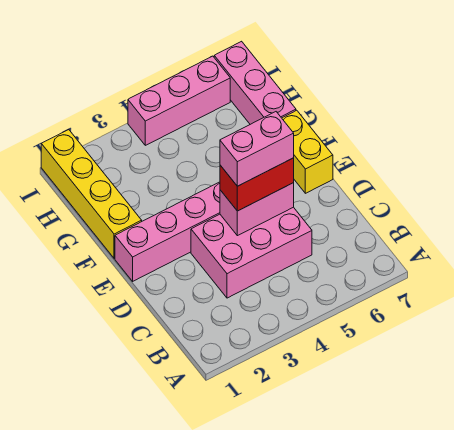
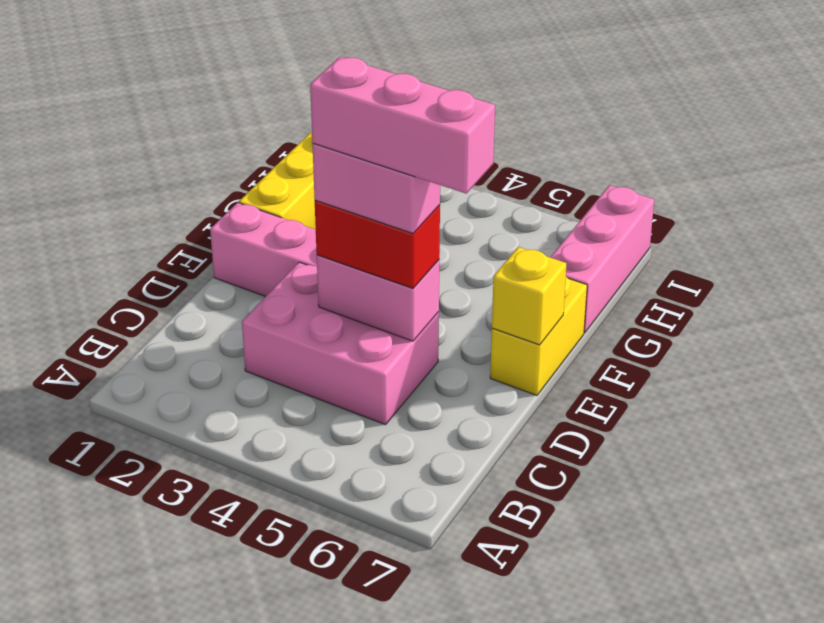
none -> yellow brick E7 level 2
pink brick I4:I6 level 1 -> pink brick D4:D6 level 5

